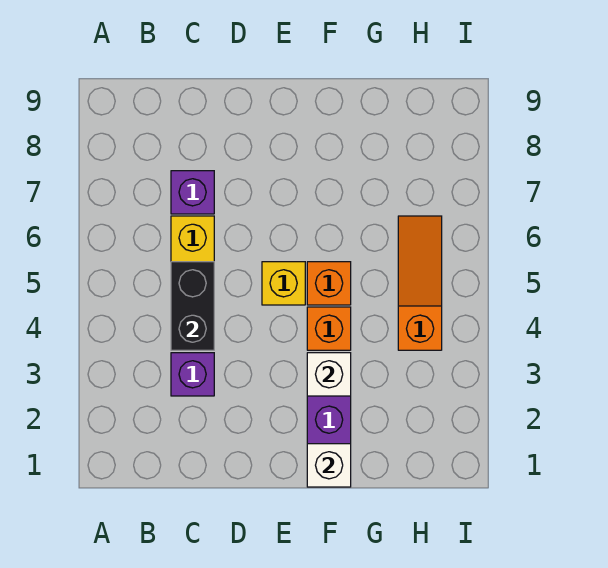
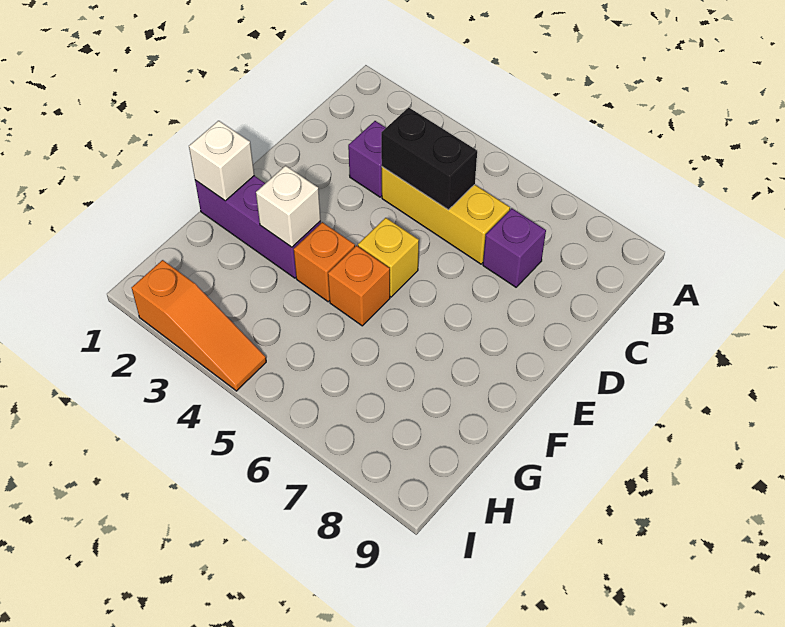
orange slope H4:H6 level 1 top 4 -> orange slope I2:I4 level 1 top 2

